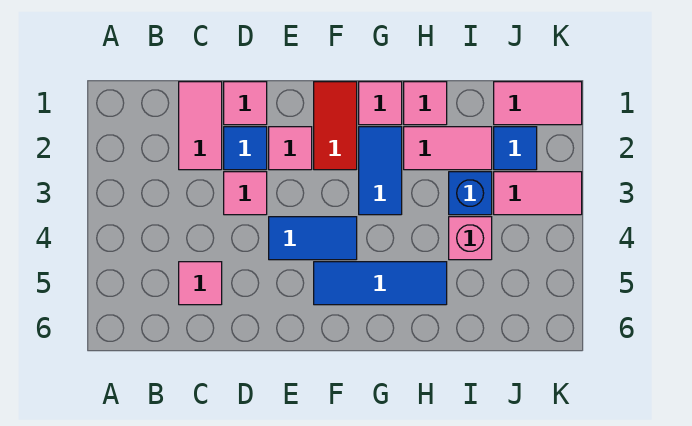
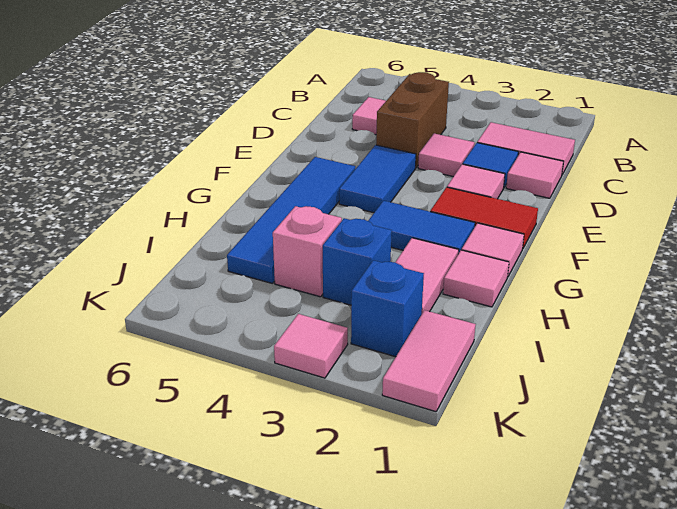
none -> brown brick C4:D4 level 1
blue tile F5:H5 level 1 -> blue tile F5:I5 level 1
blue tile J2 level 1 -> blue brick J2 level 1
pink tile J3:K3 level 1 -> pink tile K3 level 1

